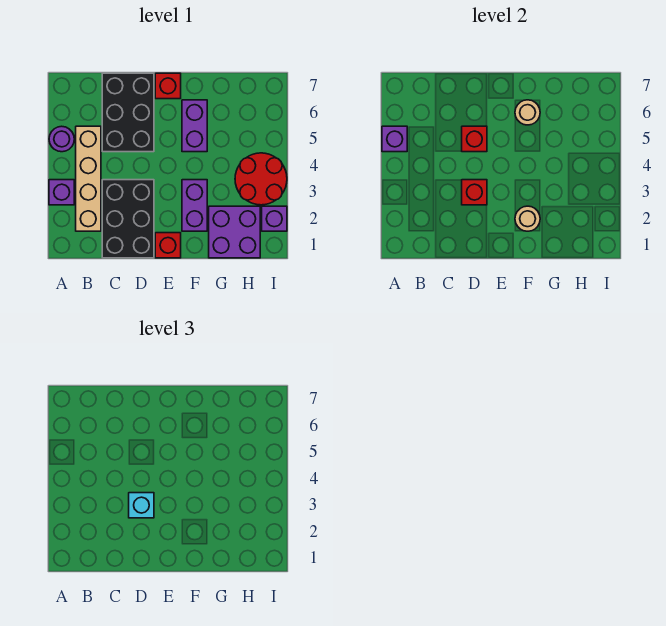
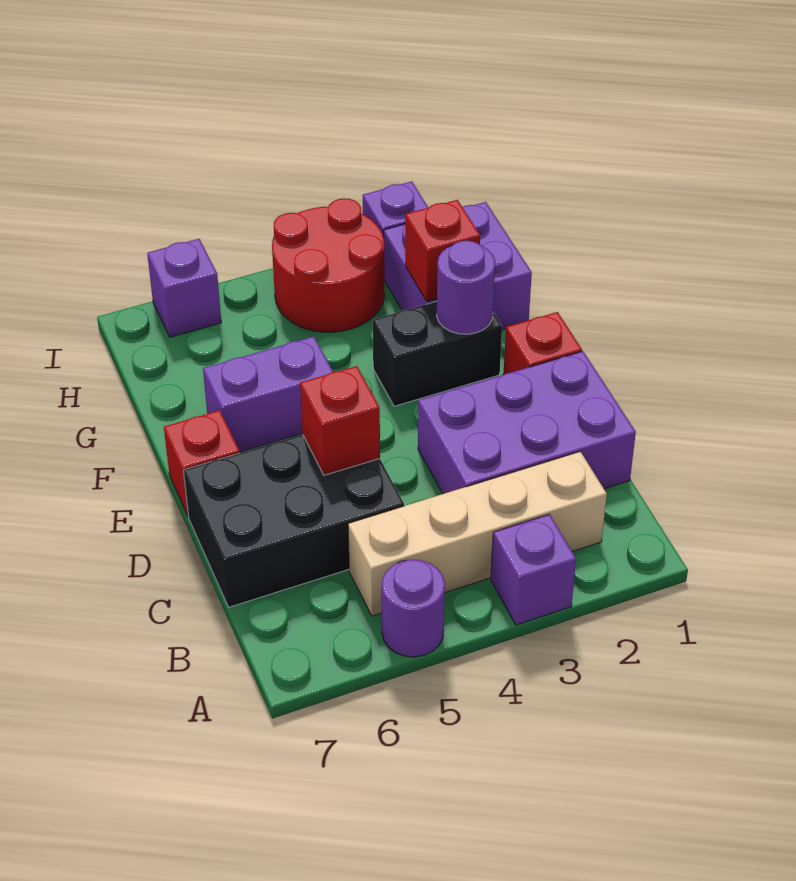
purple brick A5 level 2 -> purple brick I6 level 1
black brick C1:D3 level 1 -> purple brick C1:D3 level 1
red brick D3 level 2 -> red brick G2 level 2
cyan brick D3 level 3 -> none
purple brick F2:F3 level 1 -> black brick F2:F3 level 1
tan round brick F2 level 2 -> purple round brick F2 level 2
tan round brick F6 level 2 -> none

